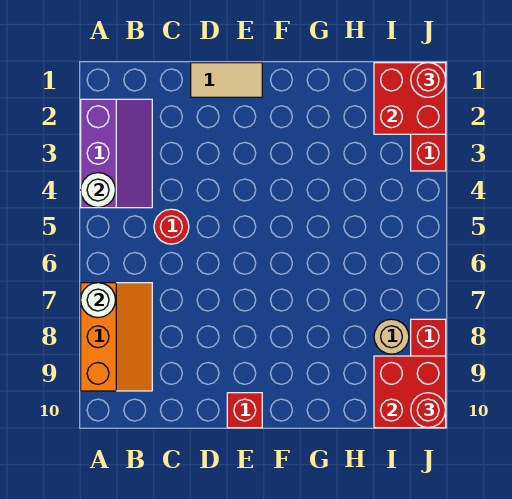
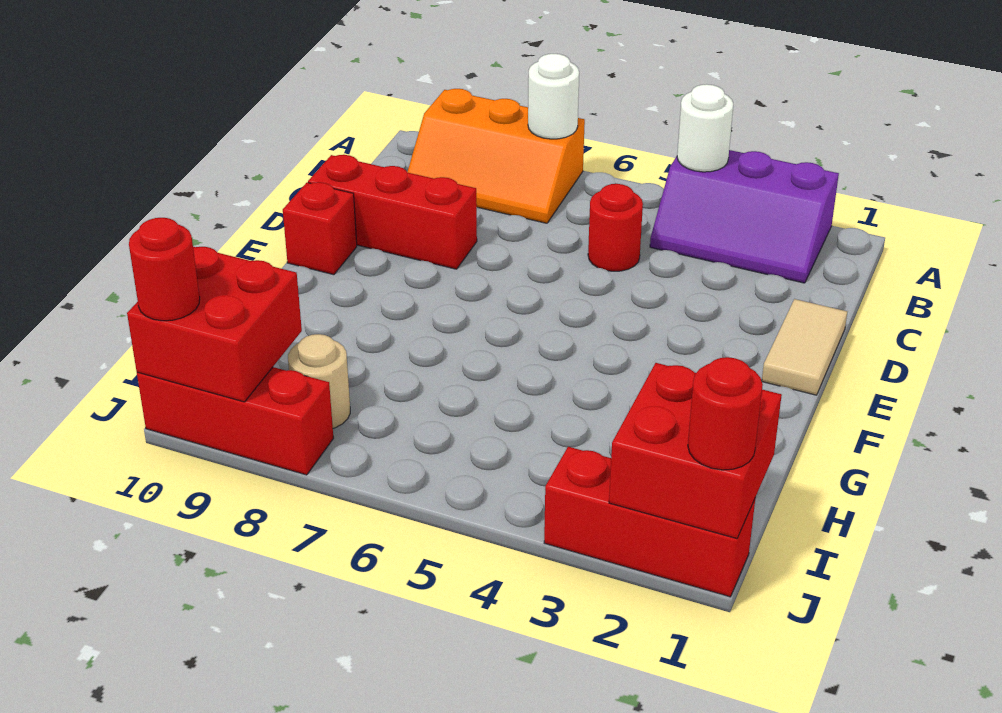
none -> red brick D8:D10 level 1

